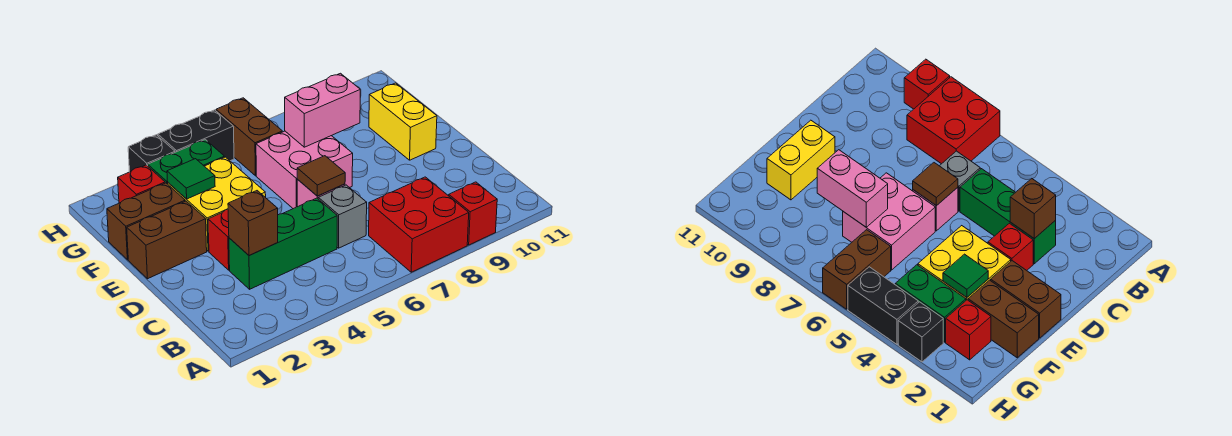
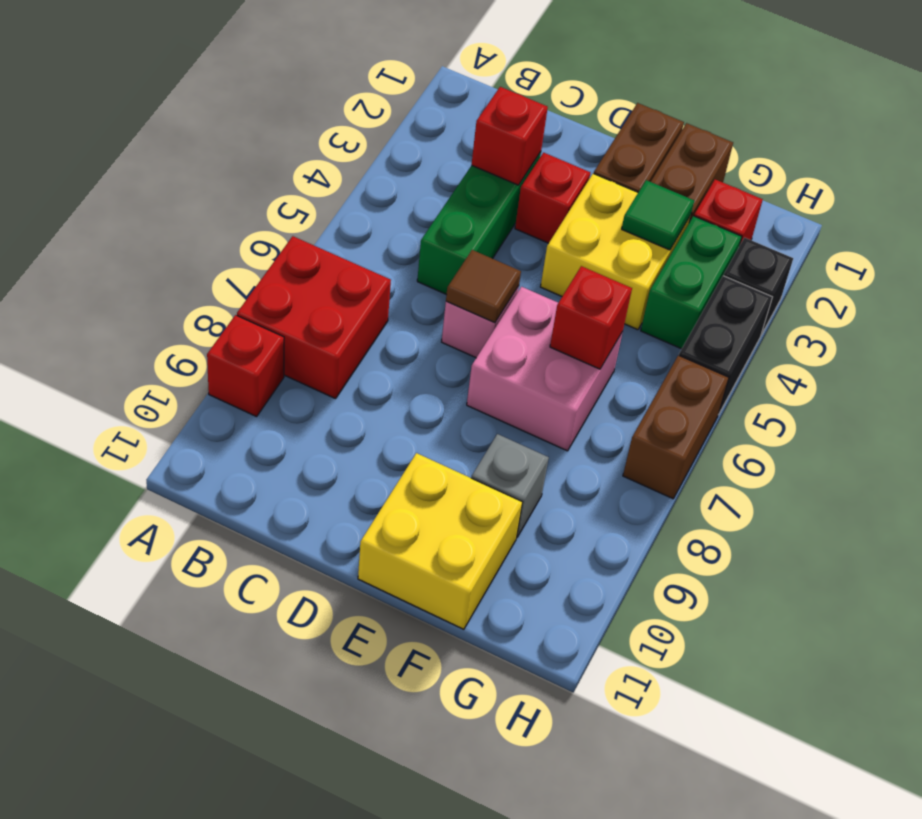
brown brick C3 level 2 -> red brick C3 level 2
grey brick C6 level 1 -> grey brick F9 level 1
yellow brick E10:F10 level 1 -> yellow brick E10:F11 level 1
none -> red brick F6 level 2
pink brick F7:F8 level 2 -> none
brown brick G6:H6 level 1 -> brown brick H6:H7 level 1

